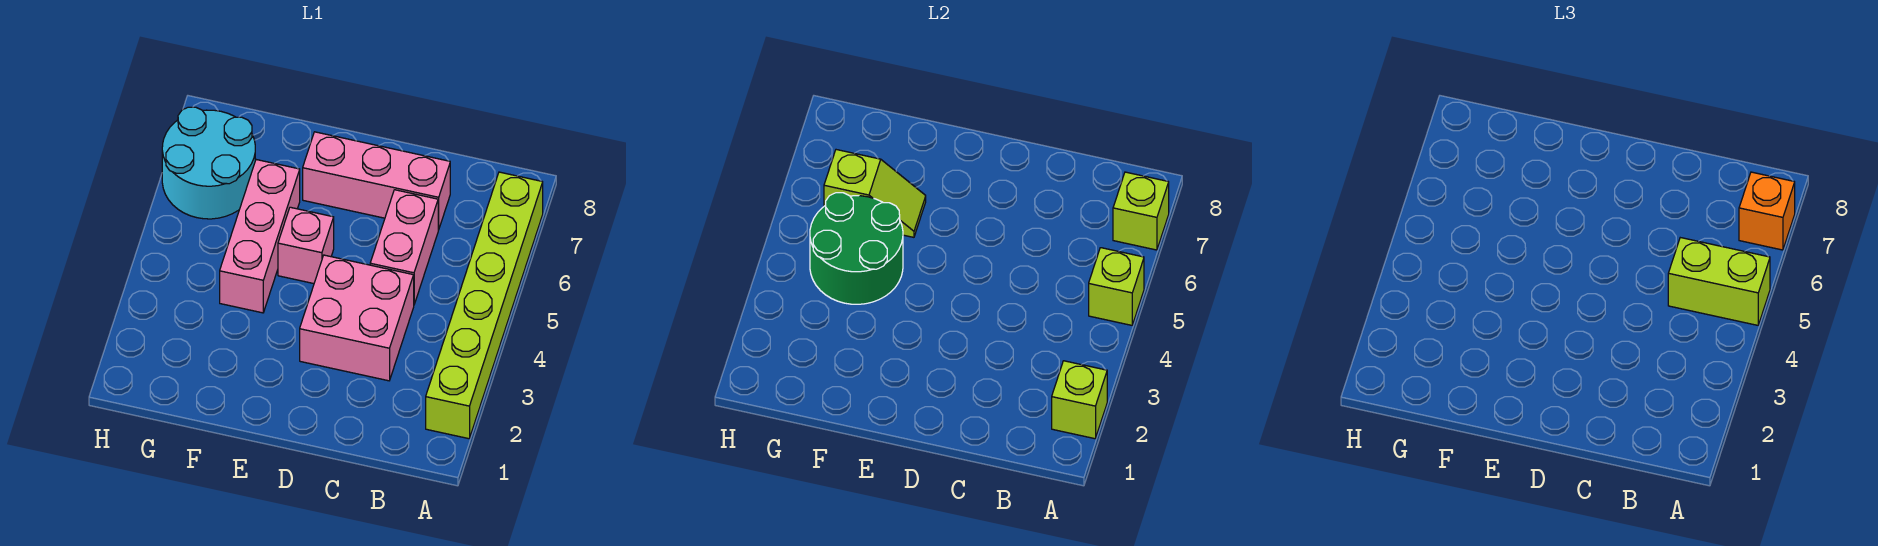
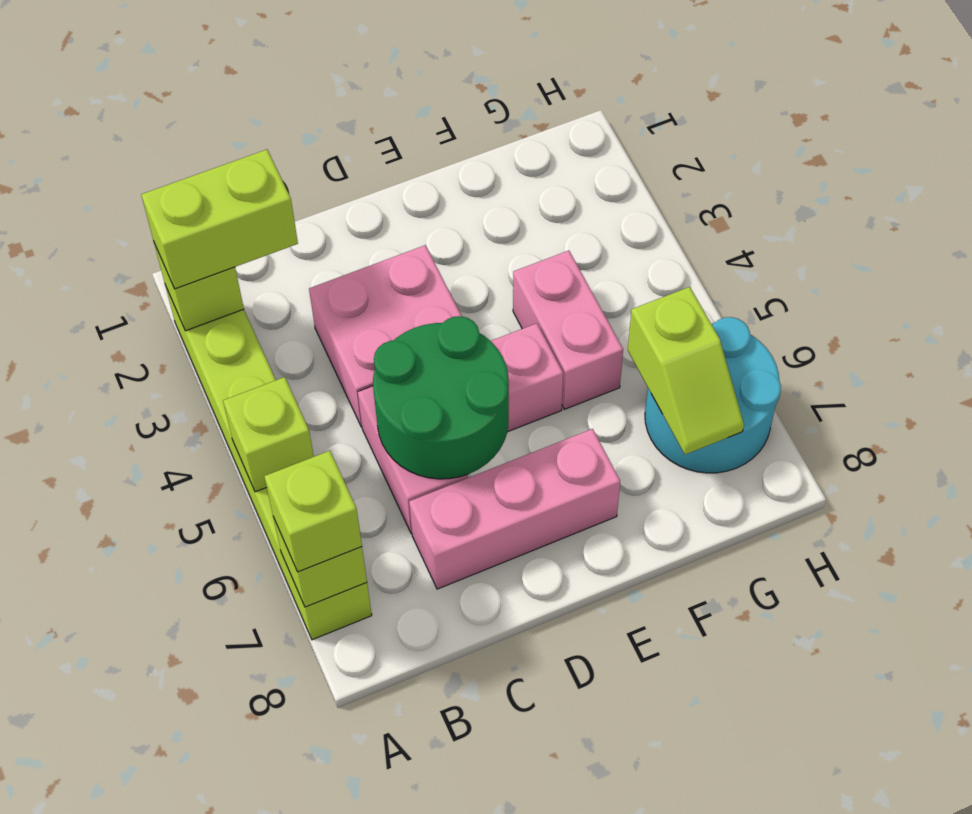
lime brick A5:B5 level 3 -> lime brick A2:B2 level 3
orange brick A7 level 3 -> lime brick A7 level 3
pink brick F4:F6 level 1 -> pink brick F4:F5 level 1
green round brick F4:G5 level 2 -> green round brick C5:D6 level 2
lime slope F6:G6 level 2 top G -> lime slope G6:G7 level 2 top 6

